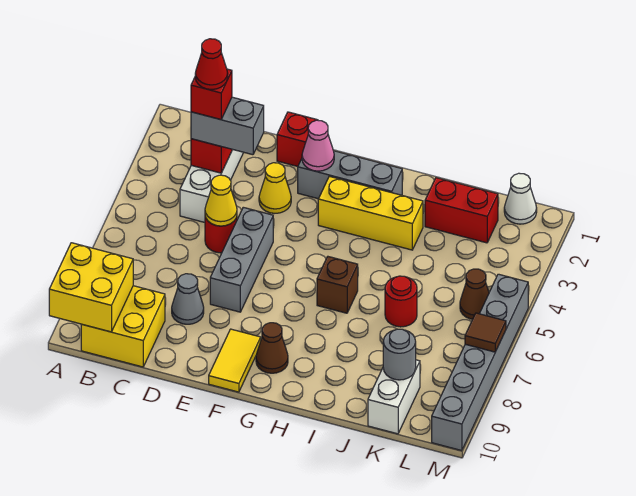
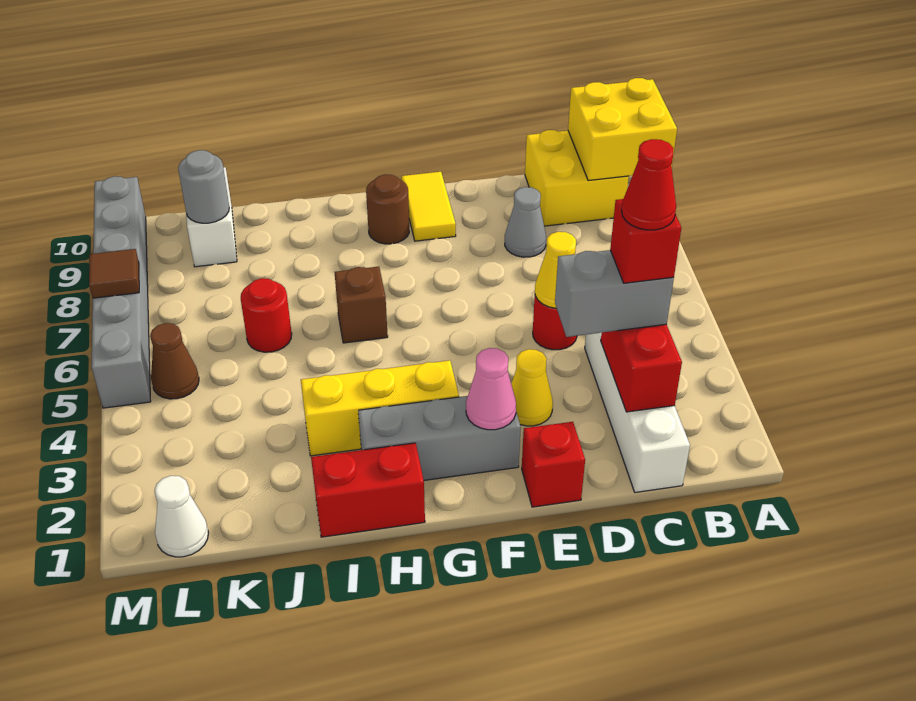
grey brick E5:E7 level 1 -> none
brown cone G9 level 1 -> brown round brick G9 level 1
red brick J2:K2 level 1 -> red brick H1:I1 level 1

